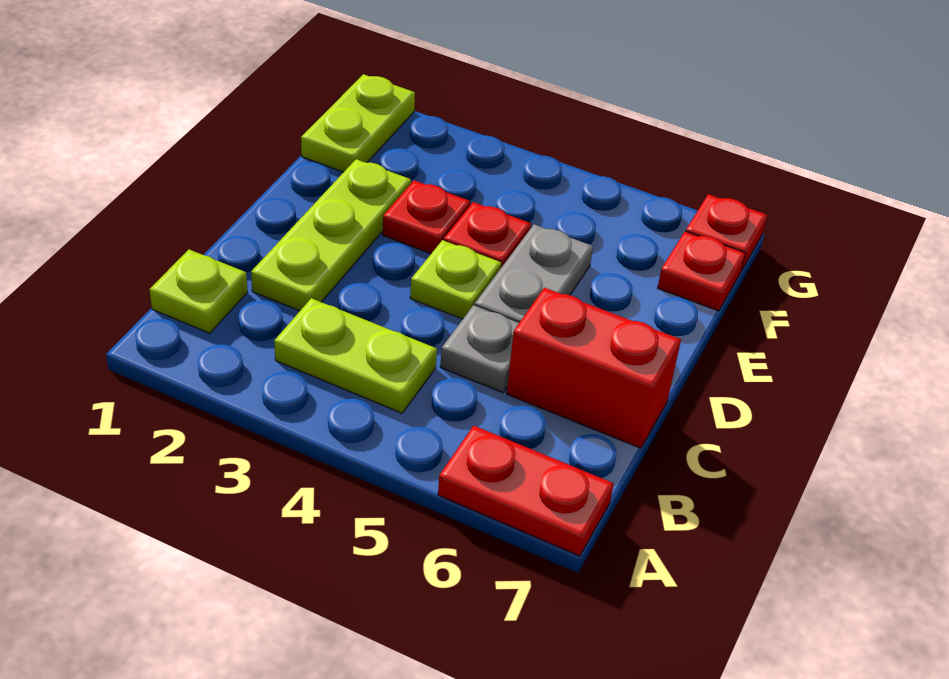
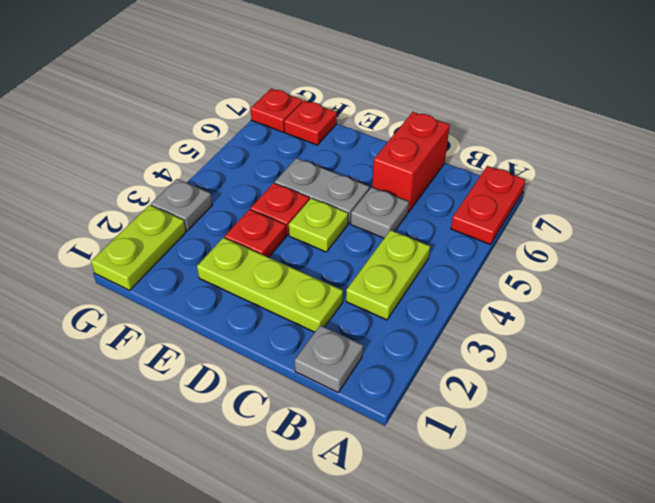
lime plate B1 level 1 -> grey plate B1 level 1
lime plate F1:G1 level 1 -> lime plate G1:G2 level 1
none -> grey plate G3 level 1

